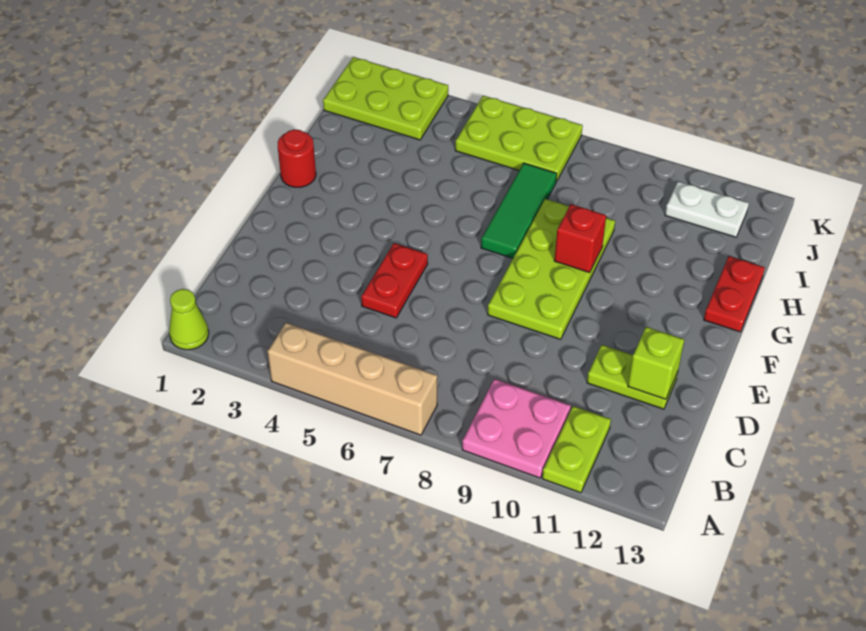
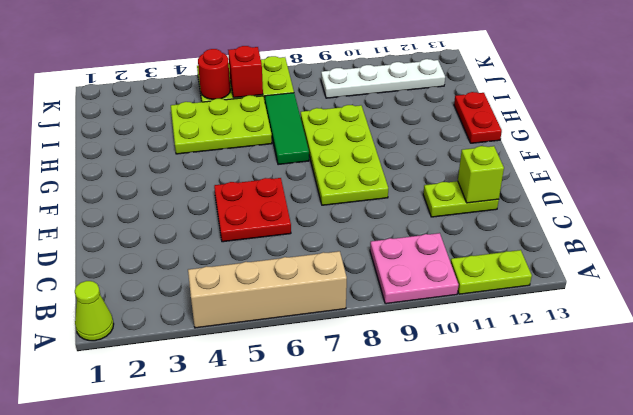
lime plate A11:B11 level 1 -> lime plate A11:A12 level 1
red plate D5:E5 level 1 -> red plate D5:E6 level 1
red round brick G1 level 1 -> red round brick J5 level 2
red brick G9 level 2 -> red brick J6 level 2
lime plate J1:K3 level 1 -> lime plate H4:I6 level 1
white plate J11:J12 level 1 -> white plate J9:J12 level 1

